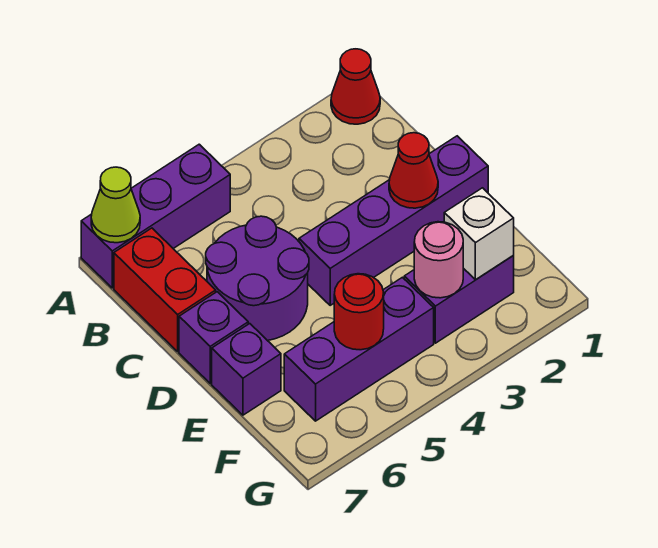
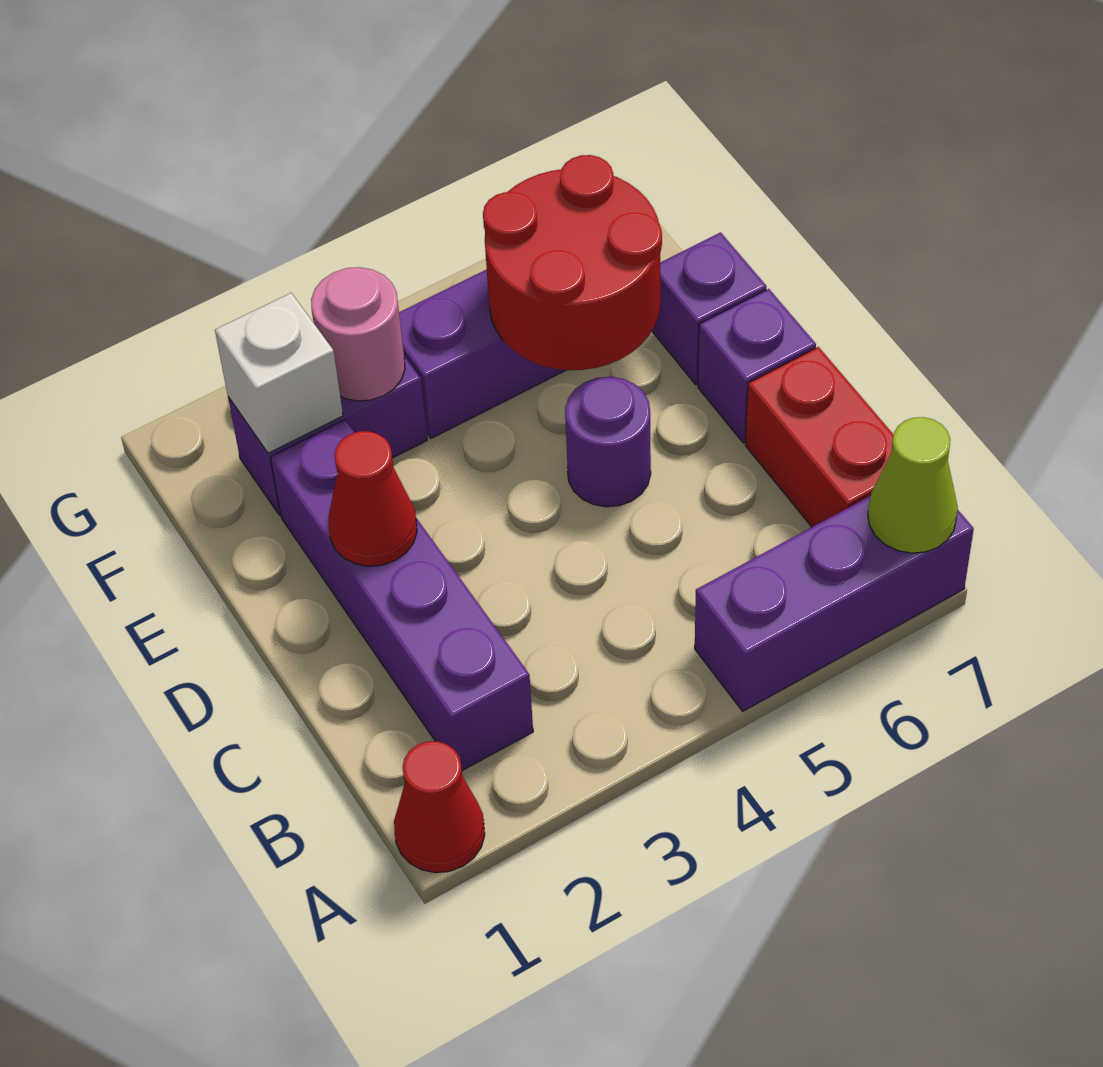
purple round brick C5:D6 level 1 -> purple round brick D5 level 1
purple brick D1:D4 level 1 -> purple brick B2:E2 level 1
red round brick F5 level 2 -> red round brick E5:F6 level 2

